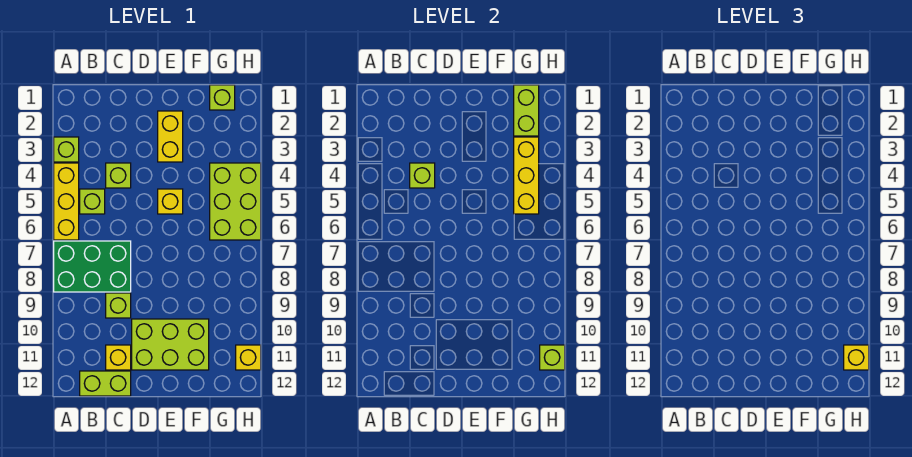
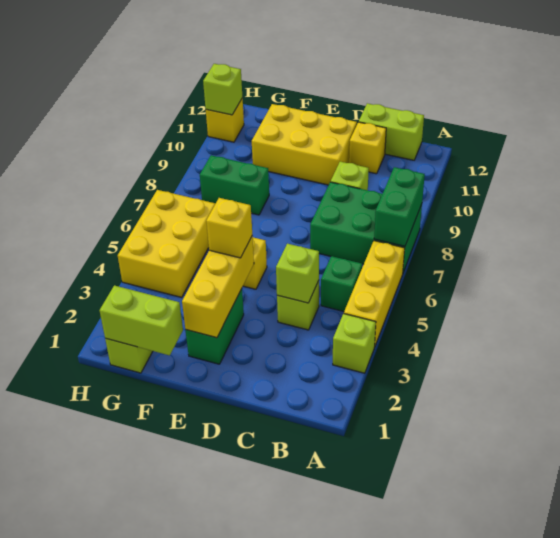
none -> green brick A7:A8 level 2
lime brick B5 level 1 -> green brick B5 level 1
lime brick D10:F11 level 1 -> yellow brick D10:F11 level 1
yellow brick E2:E3 level 1 -> green brick E2:E3 level 1
none -> green brick F8:G8 level 1
lime brick G1:G2 level 2 -> lime brick F1:G1 level 2
yellow brick G3:G5 level 2 -> yellow brick E2:E4 level 2
lime brick G4:H6 level 1 -> yellow brick G4:H6 level 1
yellow brick H11 level 3 -> yellow brick E4 level 3

